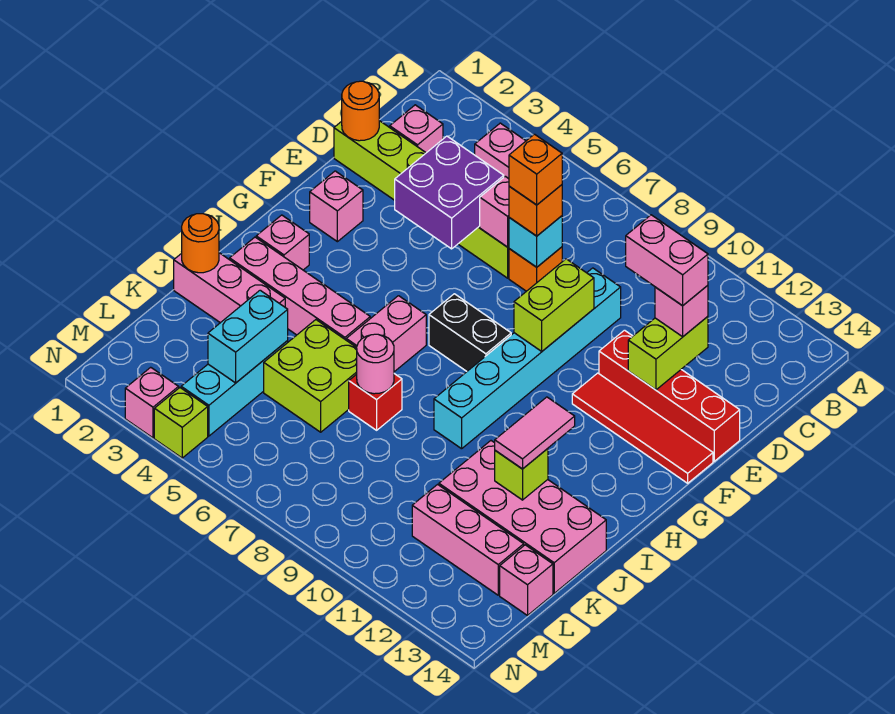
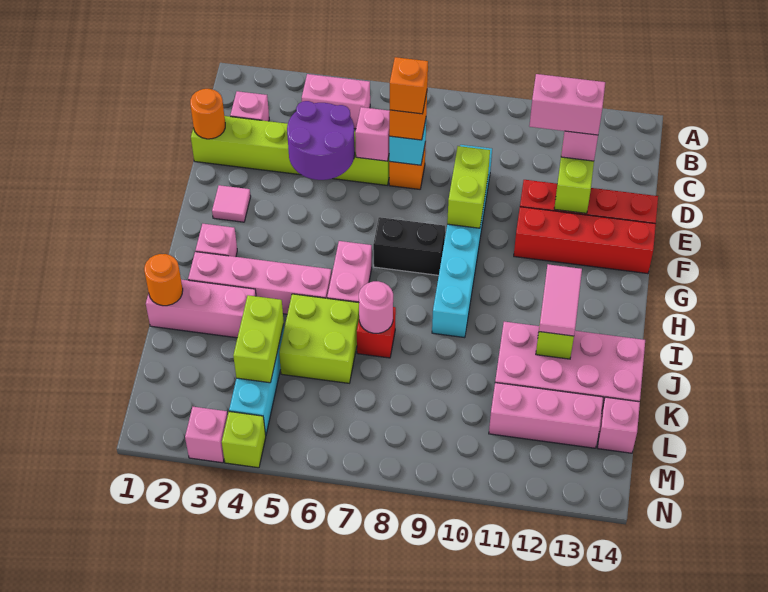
purple brick D4:E5 level 2 -> purple round brick D4:E5 level 2
pink brick F2 level 1 -> pink tile F2 level 1
red tile F11:F14 level 1 -> red brick F11:F14 level 1
cyan brick K4:L4 level 2 -> lime brick K4:L4 level 2

